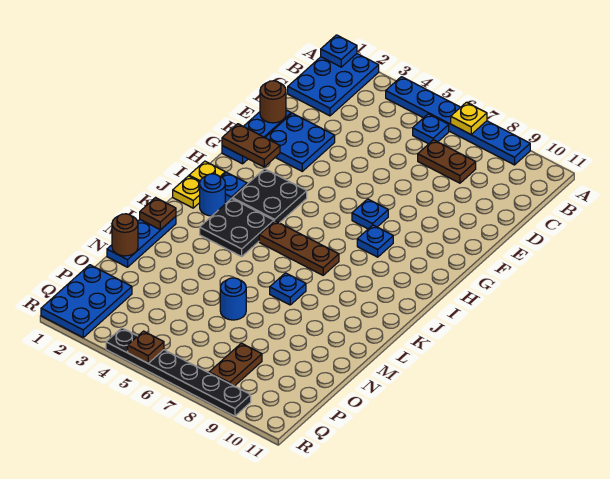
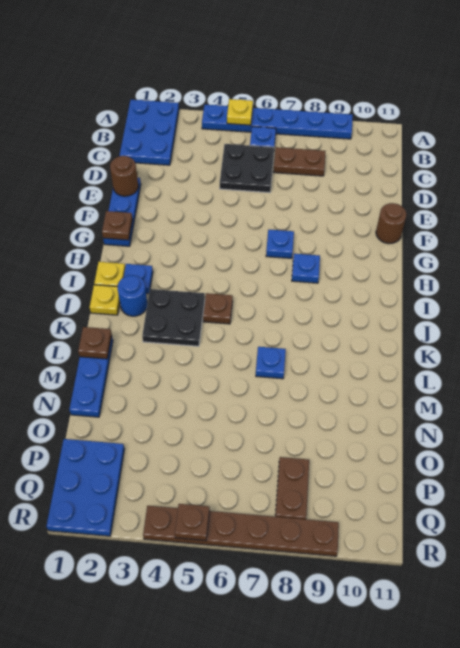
blue plate A1 level 2 -> none
yellow plate A7 level 2 -> yellow plate A5 level 2
blue plate E2:F3 level 1 -> none
brown plate G1:G2 level 2 -> brown plate G1 level 2
black plate H3:I4 level 1 -> black plate C5:D6 level 1
brown plate J5:J7 level 1 -> brown plate J5 level 1
brown round brick N1 level 2 -> brown round brick F11 level 1
blue round brick N6 level 1 -> none
black plate R4:R9 level 1 -> brown plate R4:R9 level 1

